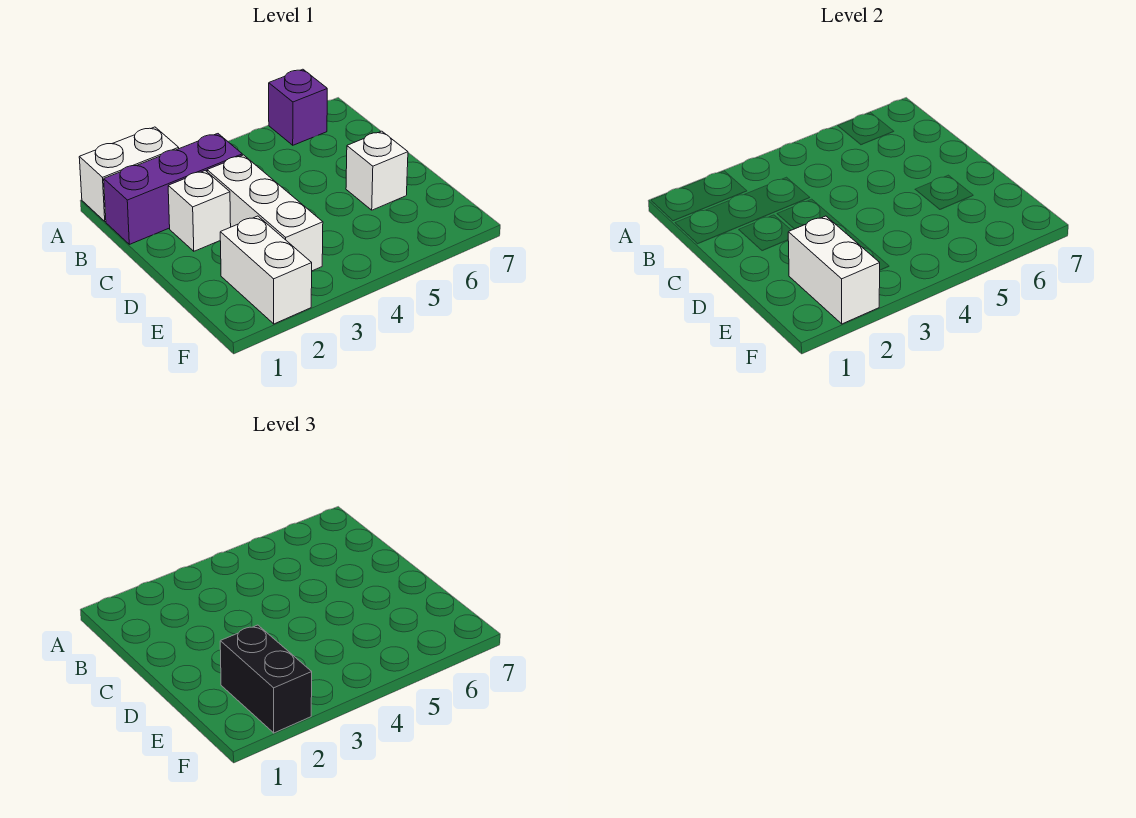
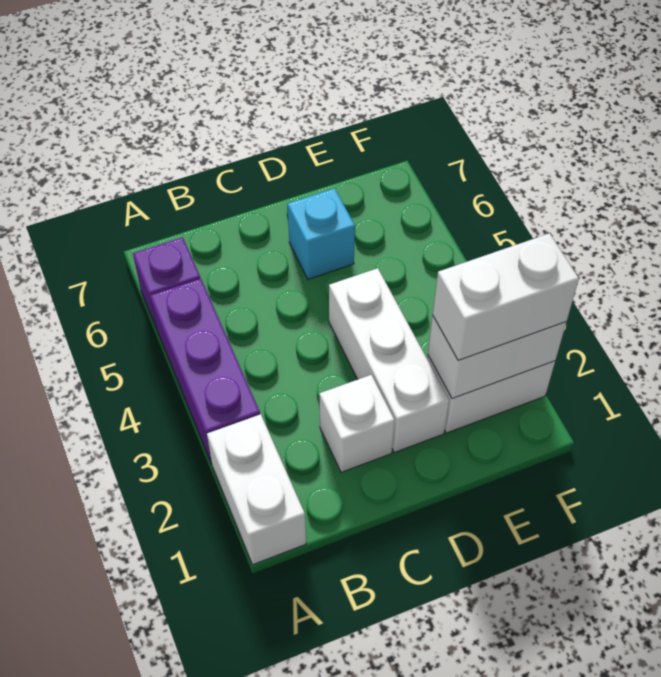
purple brick B1:B3 level 1 -> purple brick A3:A5 level 1
white brick C3:E3 level 1 -> white brick D2:D4 level 1
white brick D6 level 1 -> cyan brick D6 level 1
black brick E2:F2 level 3 -> white brick E2:F2 level 3

